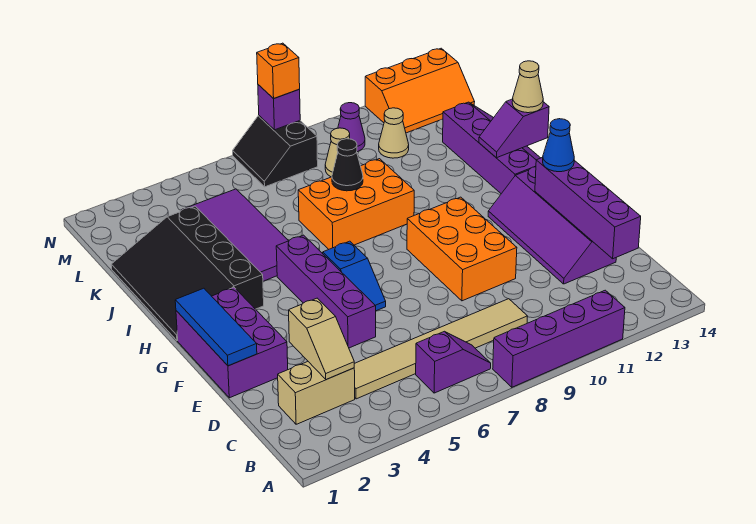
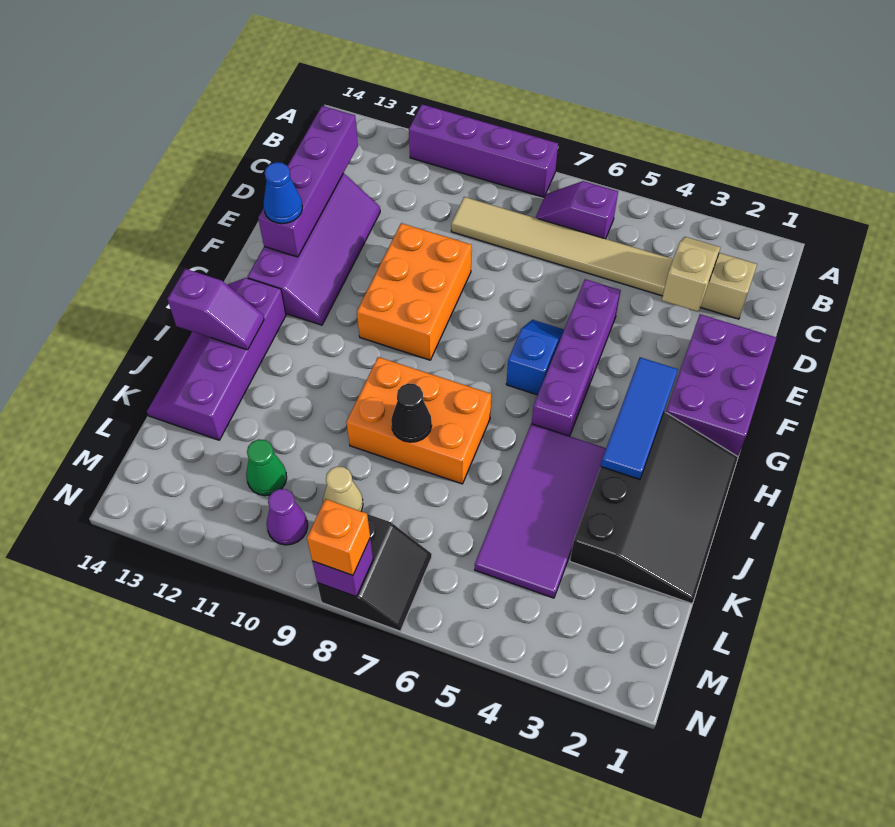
blue tile E1:G1 level 2 -> blue tile G3:I3 level 2
tan cone I14 level 3 -> none
tan cone L11 level 1 -> green cone L11 level 1
orange slope M12:N14 level 1 top N -> none

